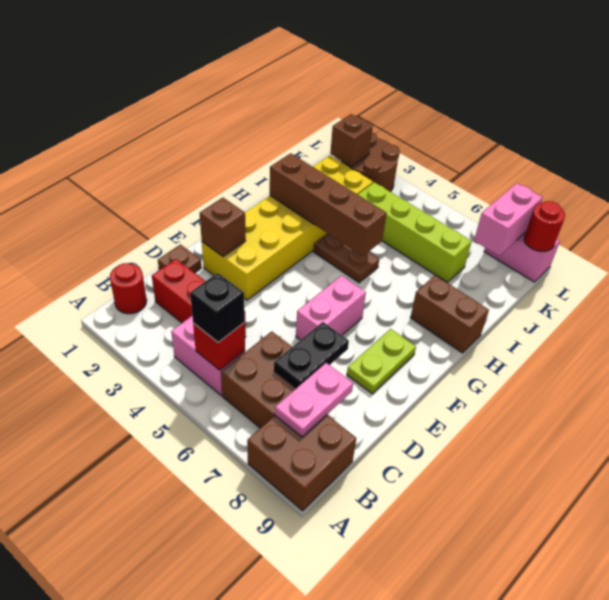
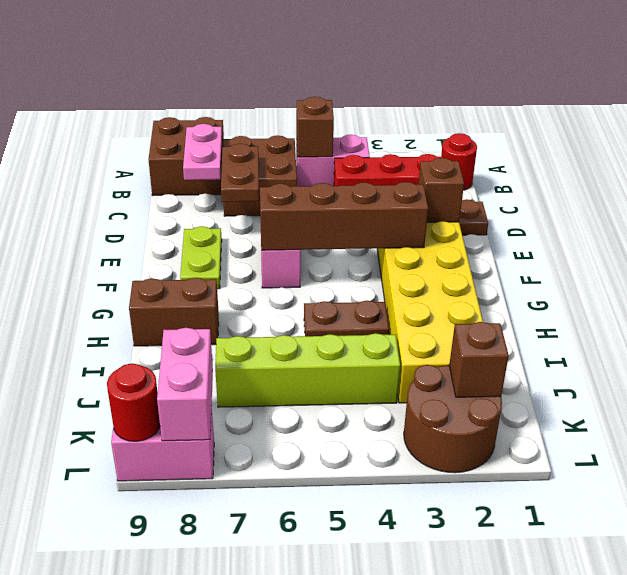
red brick B5 level 2 -> brown brick B5 level 2
black brick B5 level 3 -> none
black plate C7:D7 level 2 -> brown plate C7:D7 level 2
brown brick H2:H5 level 2 -> brown brick F3:F6 level 2

